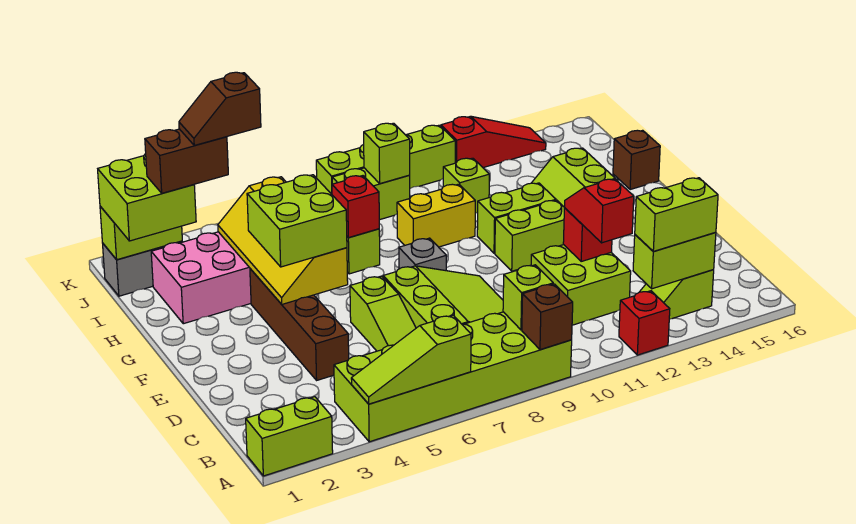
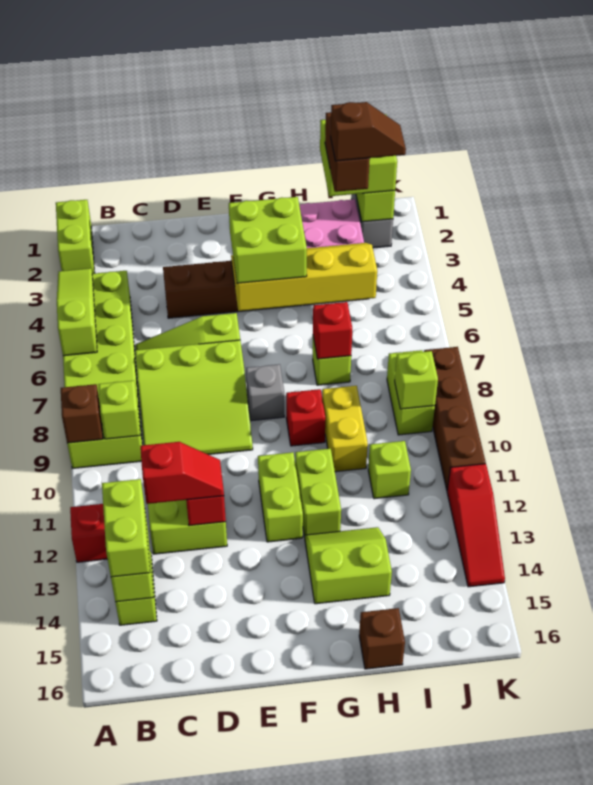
none -> red brick G9 level 1
brown slope I3:I4 level 5 top 4 -> brown slope I3:J3 level 5 top I
lime brick K8:K11 level 1 -> brown brick K8:K11 level 1

